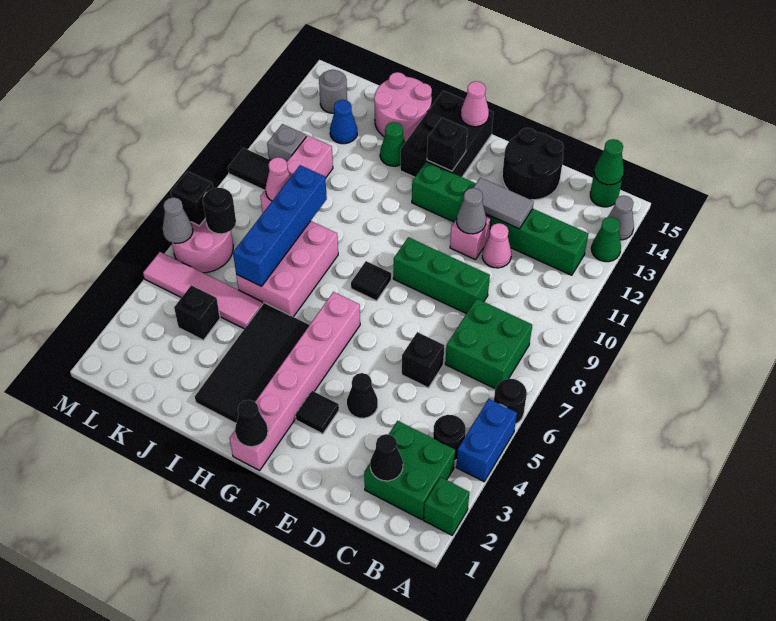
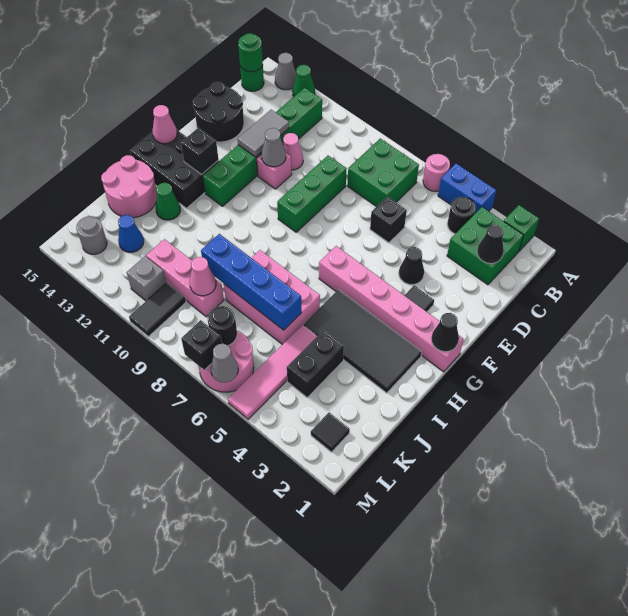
black round brick A6 level 1 -> pink round brick A6 level 1
green cone B15 level 2 -> green round brick B15 level 2
black tile G8 level 1 -> black tile L2 level 1
black brick K4 level 1 -> black brick J4:K4 level 1

